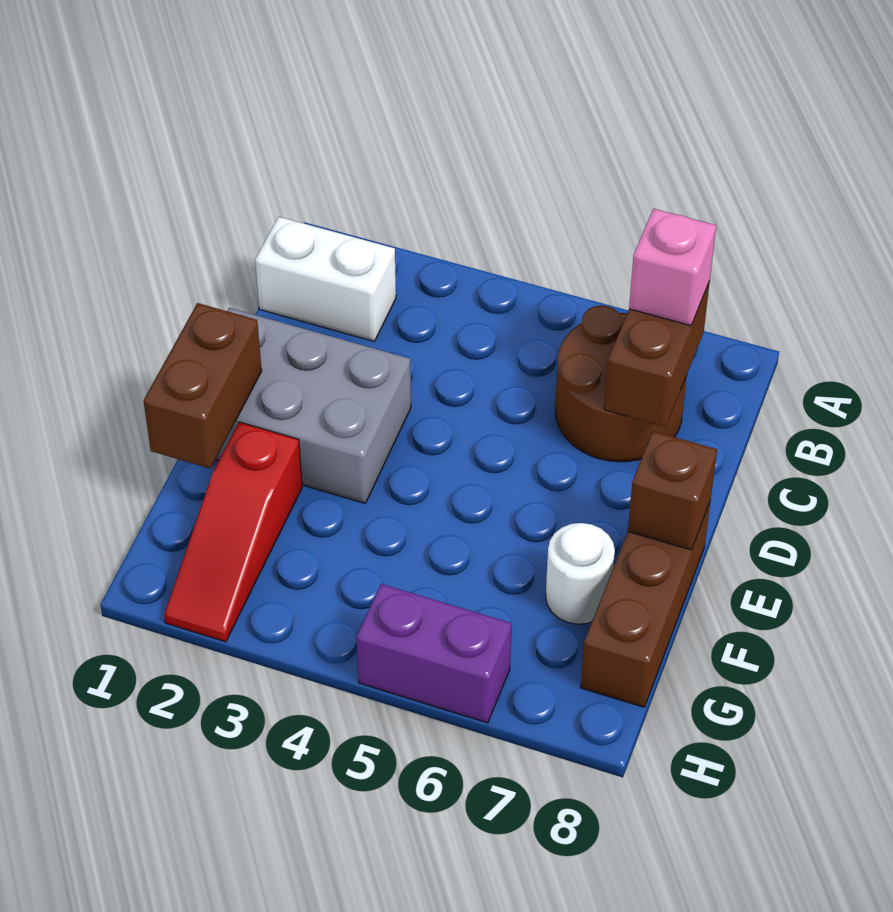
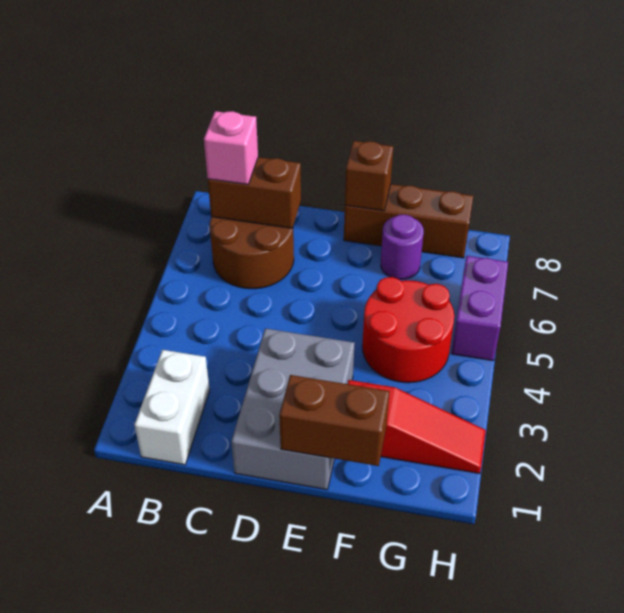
none -> red round brick F4:G5 level 1
white round brick F7 level 1 -> purple round brick F7 level 1

